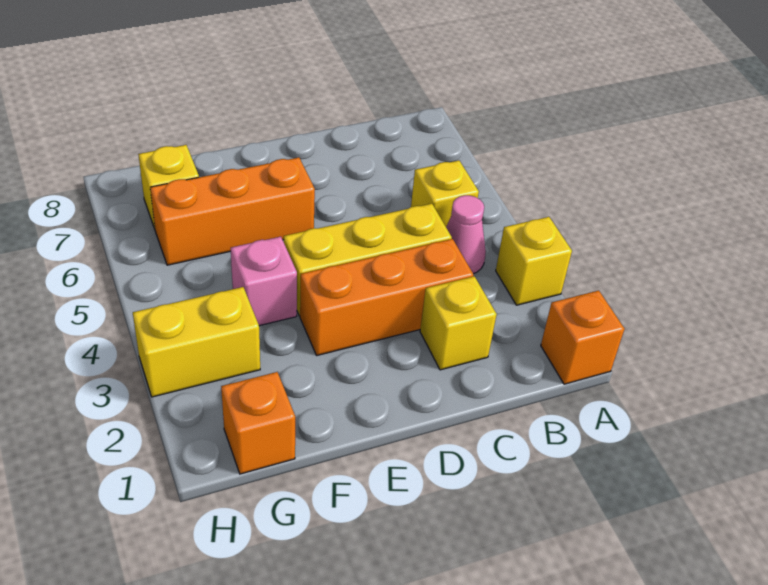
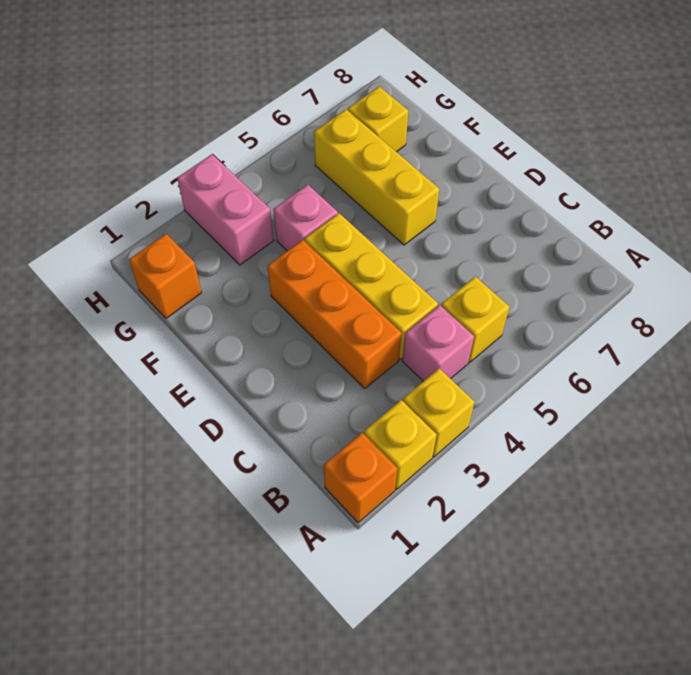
pink cone B4 level 1 -> pink brick B4 level 1
yellow brick C2 level 1 -> yellow brick A2 level 1
orange brick E6:G6 level 1 -> yellow brick E6:G6 level 1
yellow brick G3:H3 level 1 -> pink brick G3:H3 level 1

